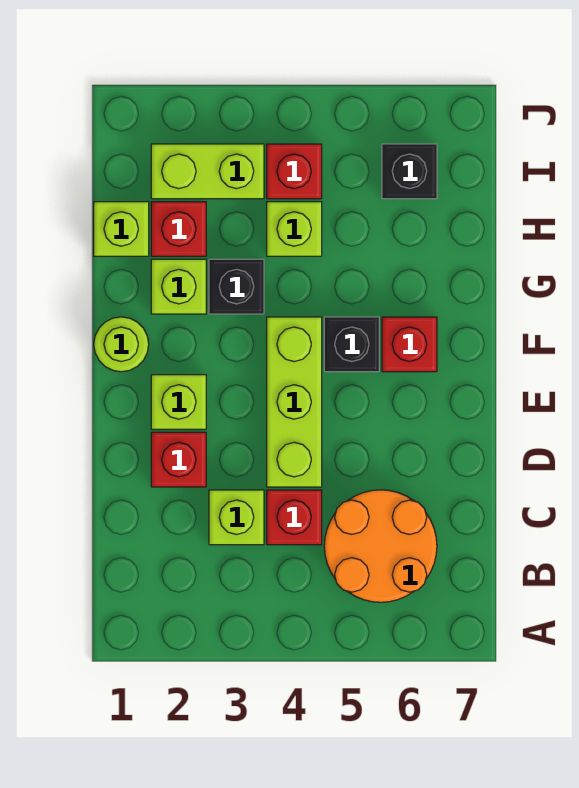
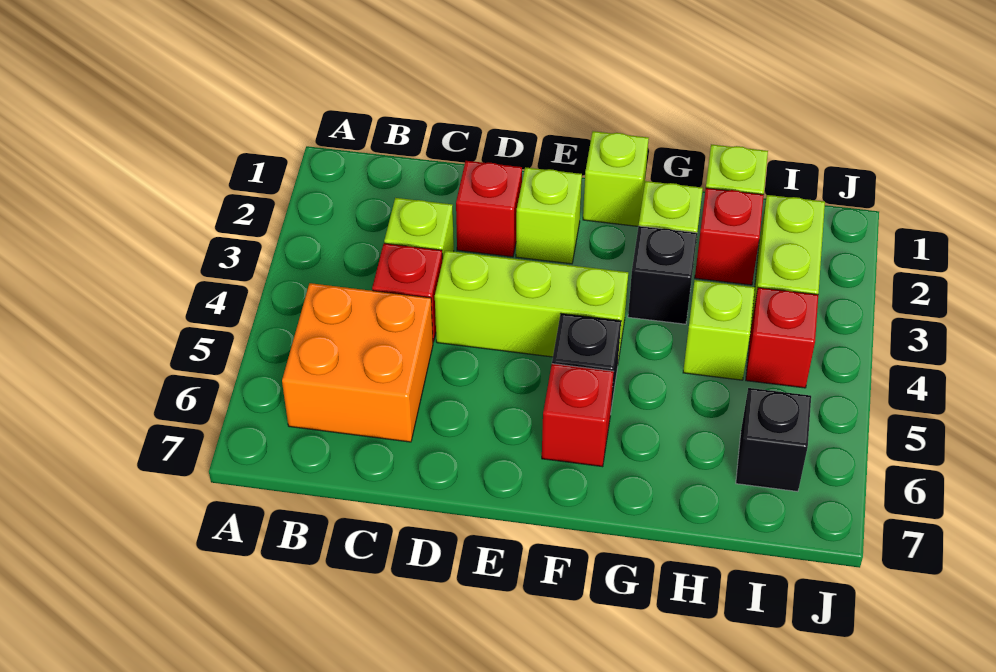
orange round brick B5:C6 level 1 -> orange brick B5:C6 level 1
lime round brick F1 level 1 -> lime brick F1 level 1

